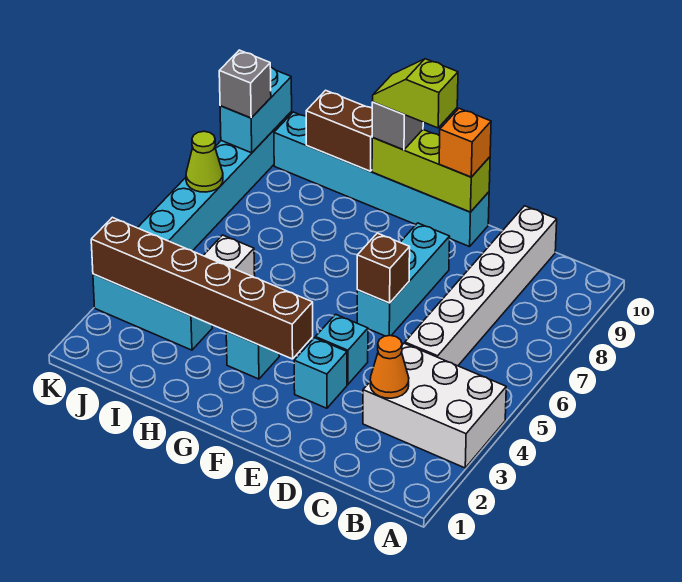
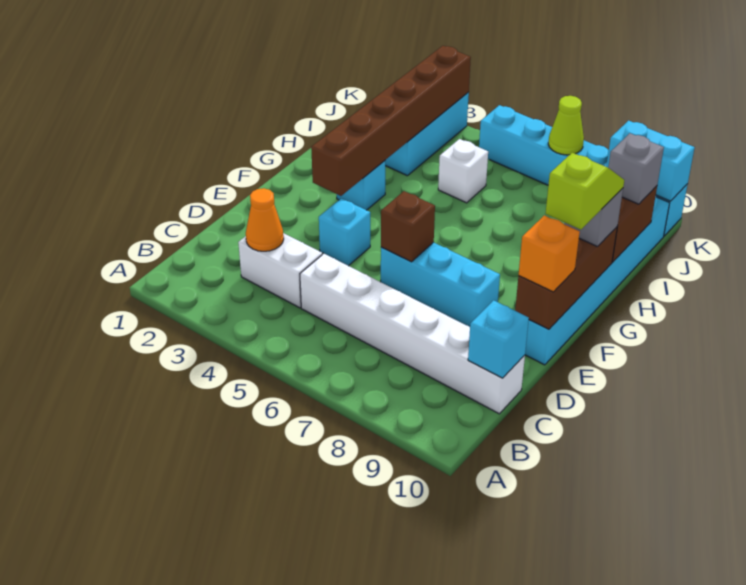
white brick A3:C4 level 1 -> white brick C3:C4 level 1
cyan brick E3 level 1 -> cyan brick C10 level 2
lime brick E10:G10 level 2 -> brown brick E10:G10 level 2
grey brick K9 level 3 -> grey brick I10 level 3

